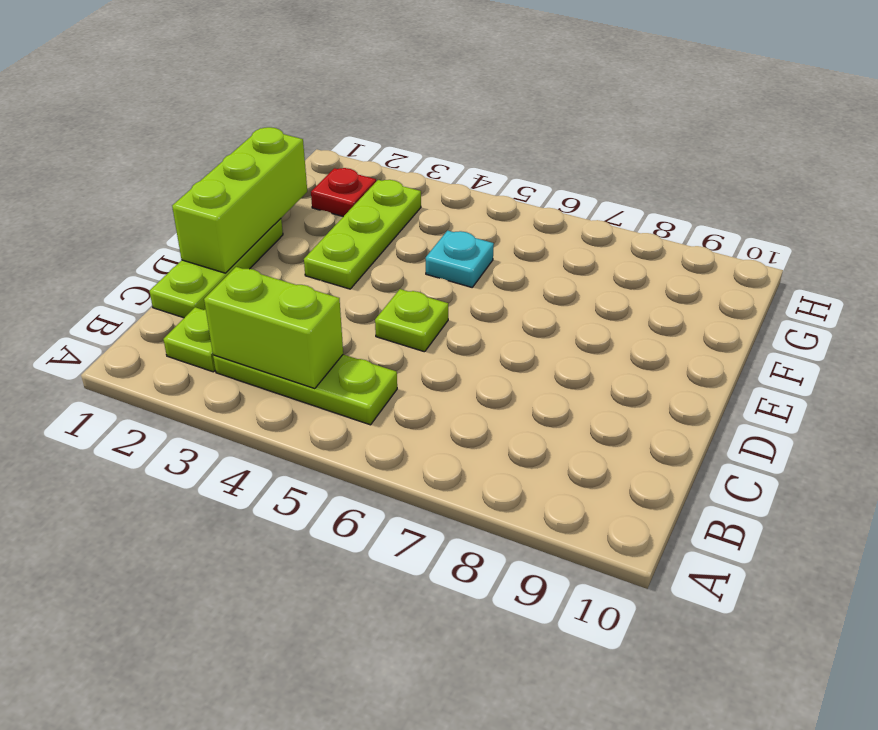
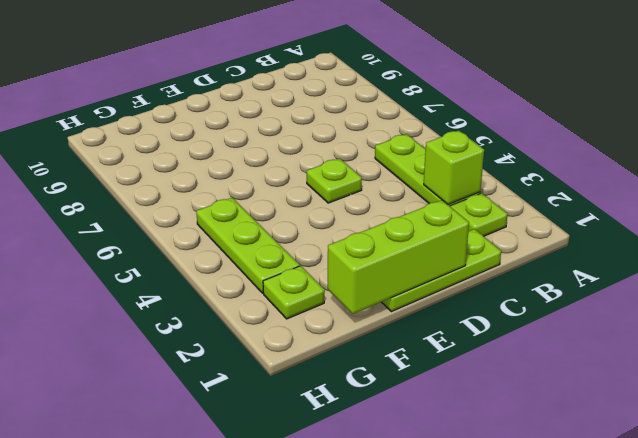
lime brick B3:B4 level 2 -> lime brick B3 level 2
lime plate E3:G3 level 1 -> lime plate G3:G5 level 1
cyan plate F5 level 1 -> none
red plate G2 level 1 -> lime plate G2 level 1

